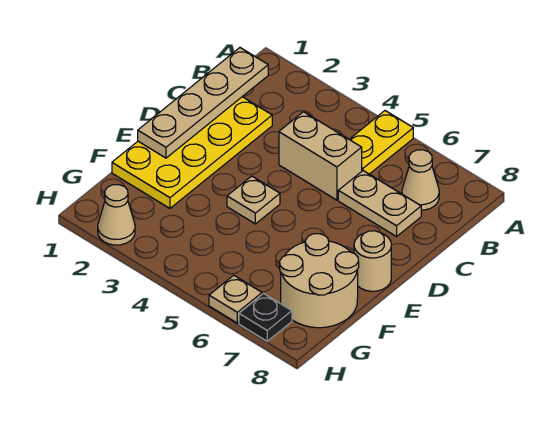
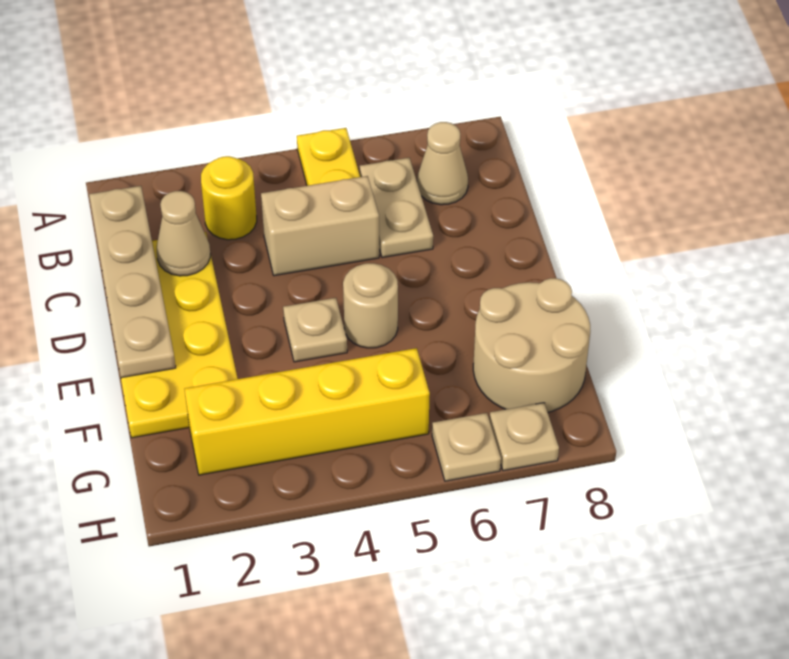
none -> yellow round brick B3 level 1
tan plate C6:C7 level 1 -> tan plate B6:C6 level 1
tan round brick E8 level 1 -> tan round brick E5 level 1
none -> yellow brick G2:G5 level 1
tan cone H2 level 1 -> tan cone C2 level 2
black plate H7 level 1 -> tan plate H7 level 1

